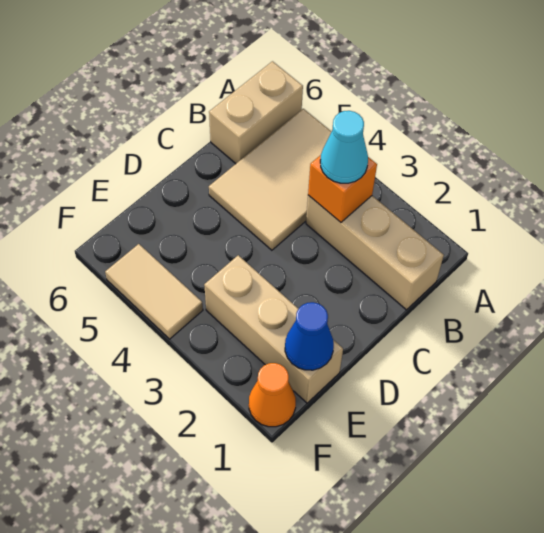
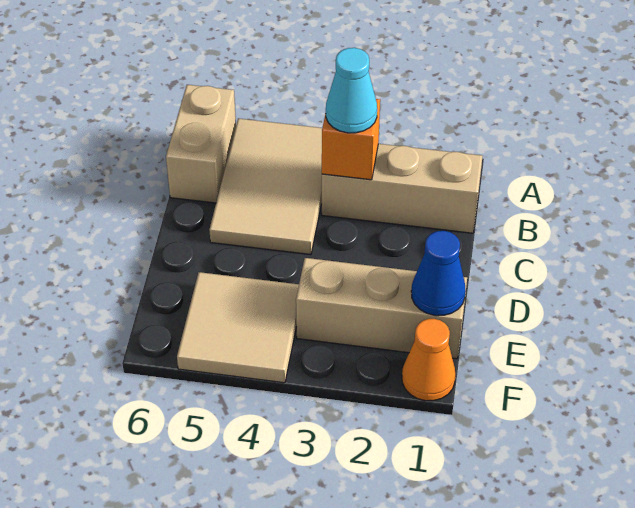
tan tile F4:F5 level 1 -> tan tile E4:F5 level 1

